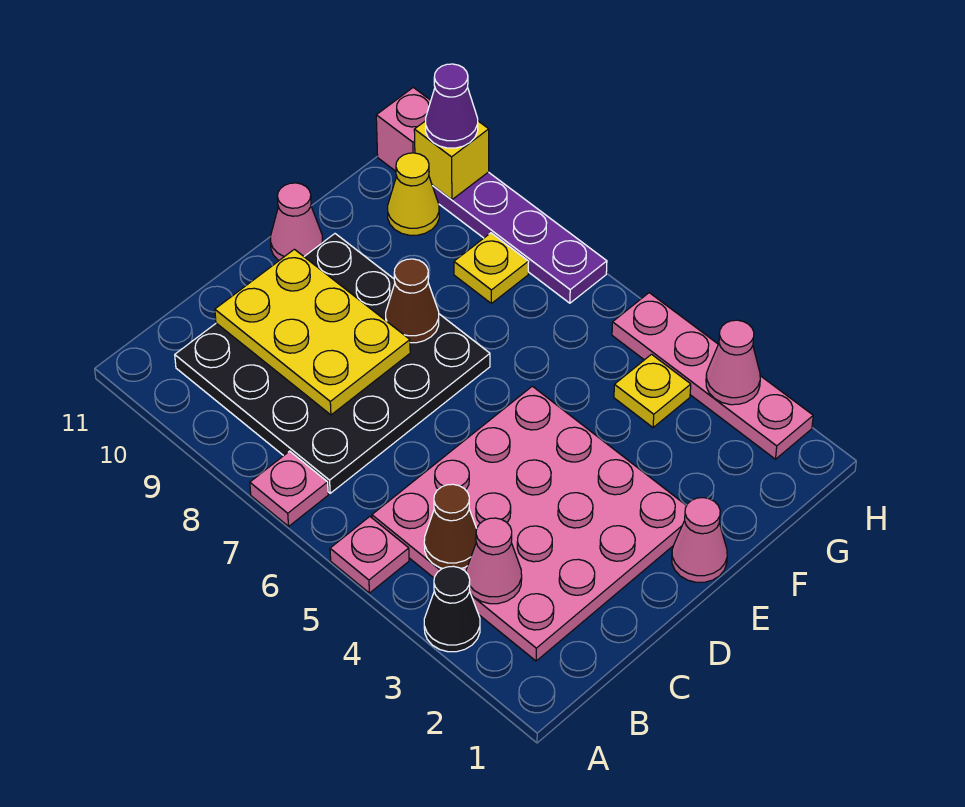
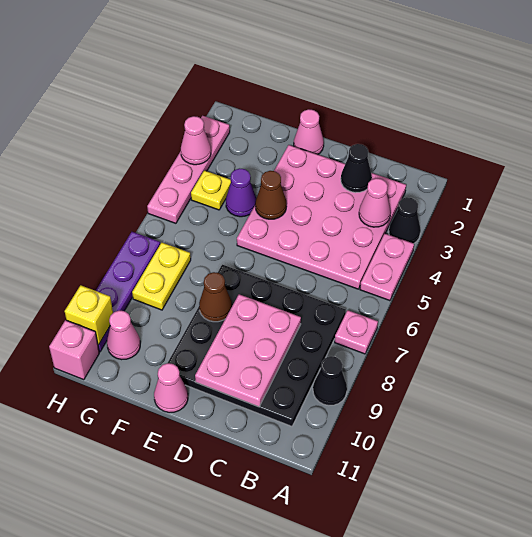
pink plate A5 level 1 -> pink plate A4:A5 level 1
none -> black cone A9 level 1
brown cone B4 level 2 -> brown cone E4 level 2
none -> black cone C2 level 2
yellow plate C8:D10 level 2 -> pink plate C8:D10 level 2
yellow plate G8 level 1 -> yellow plate G7:G8 level 1
yellow cone G10 level 1 -> pink cone G10 level 1
purple cone H10 level 3 -> purple cone F4 level 1

